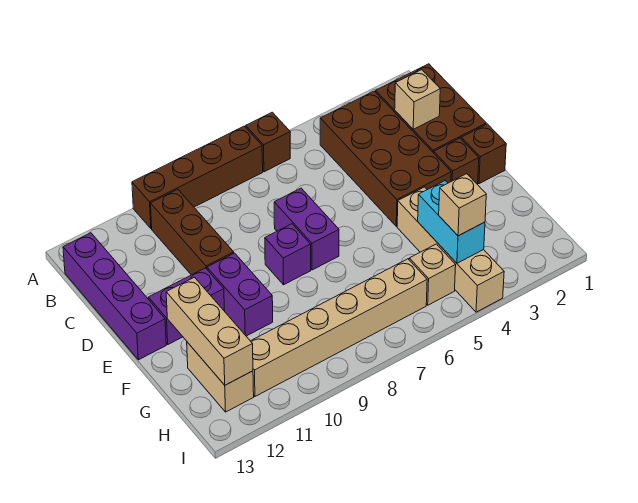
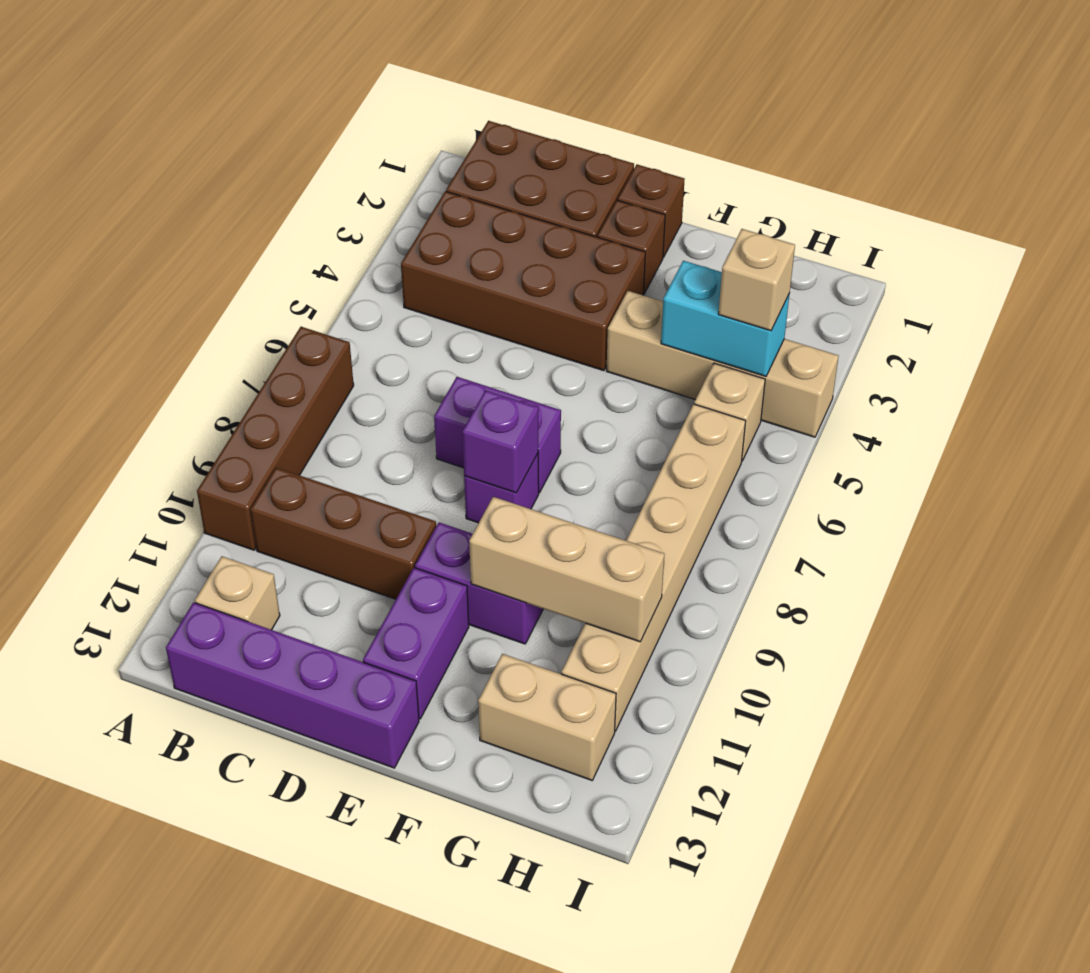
brown brick A6 level 1 -> none
tan brick C2 level 2 -> tan brick B12 level 1
none -> purple brick E8 level 2
tan brick F12:H12 level 2 -> tan brick F10:H10 level 2

